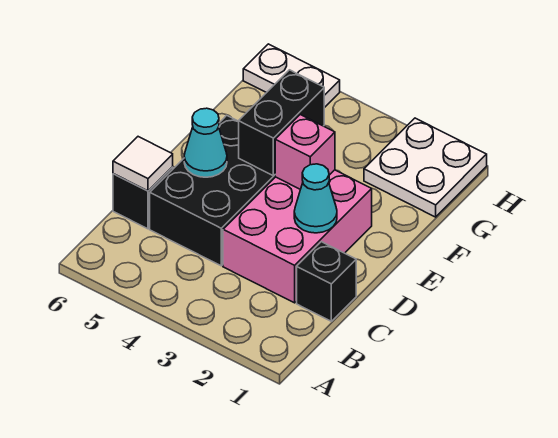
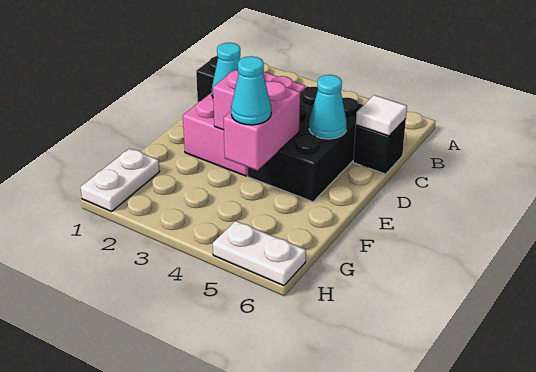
black brick E4:F4 level 2 -> pink brick E4:F4 level 2
none -> cyan cone F4 level 3
white plate G1:H2 level 1 -> white plate G1:H1 level 1

